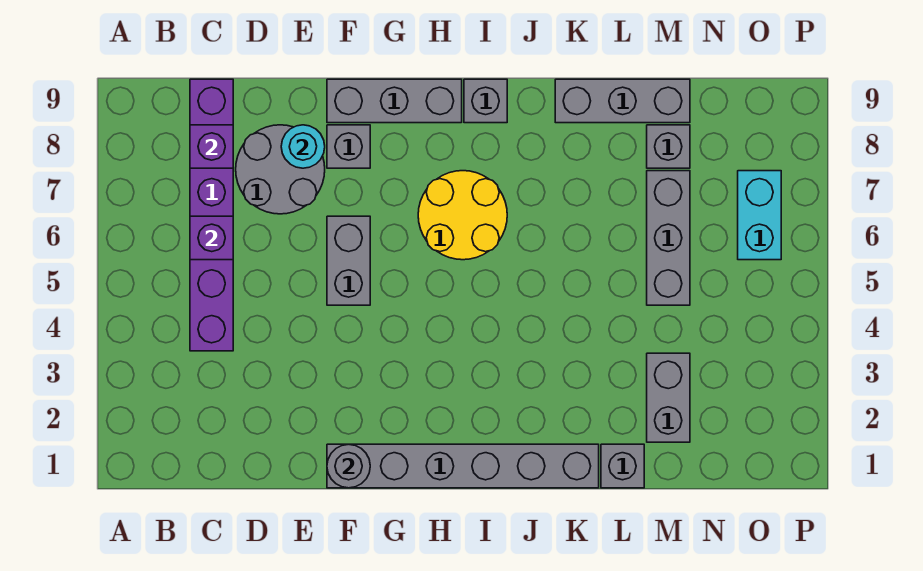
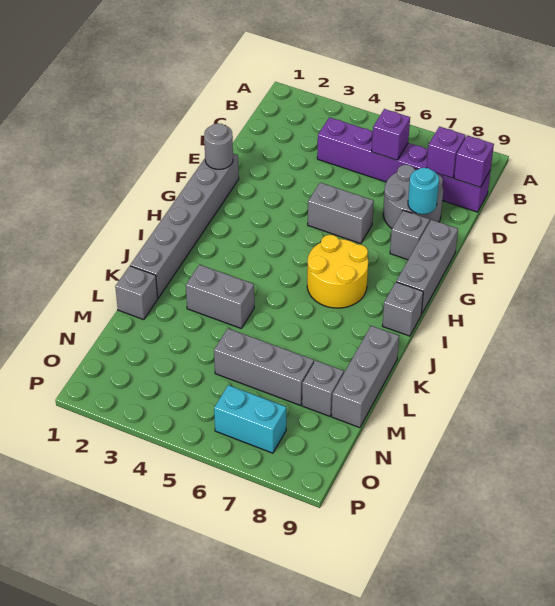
none -> purple brick C9 level 2
grey brick M2:M3 level 1 -> grey brick K3:K4 level 1

